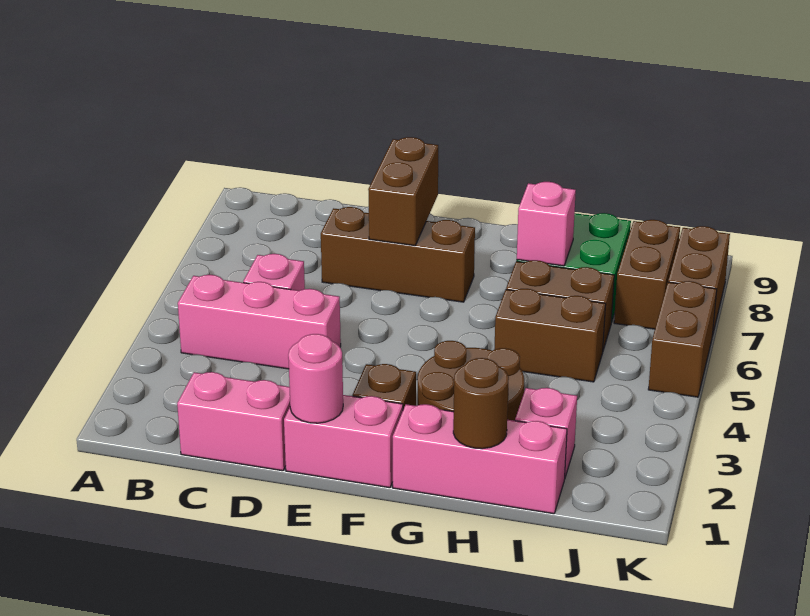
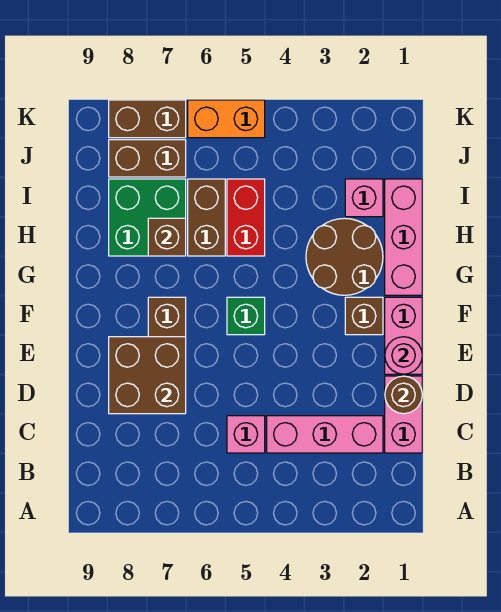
pink brick B4:D4 level 1 -> pink brick C2:C4 level 1
brown brick E7:E8 level 2 -> brown brick D7:E8 level 2
none -> green brick F5 level 1
brown round brick H1 level 2 -> brown round brick D1 level 2
brown brick H5:I5 level 1 -> red brick H5:I5 level 1
pink brick H7 level 2 -> brown brick H7 level 2
brown brick K5:K6 level 1 -> orange brick K5:K6 level 1

